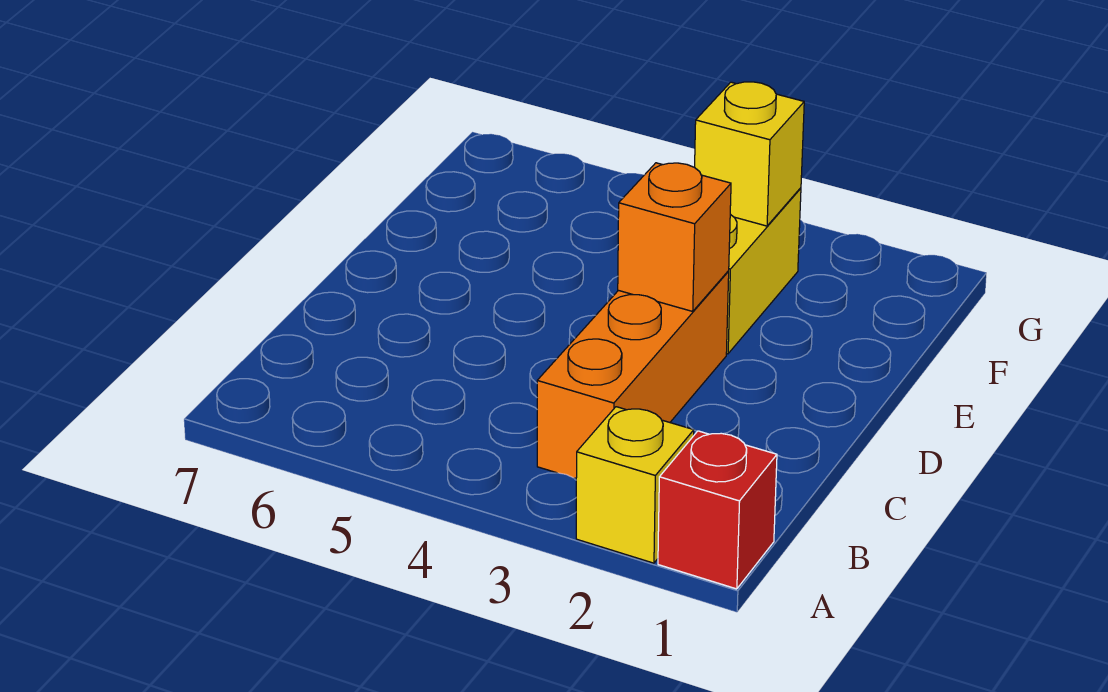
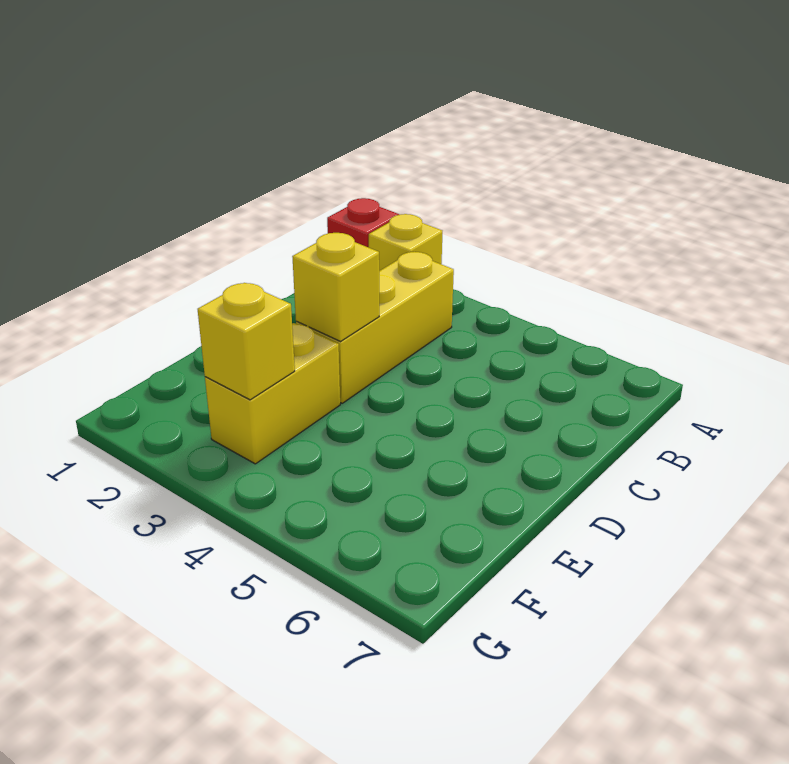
orange brick B3:D3 level 1 -> yellow brick B3:D3 level 1
orange brick D3 level 2 -> yellow brick D3 level 2

